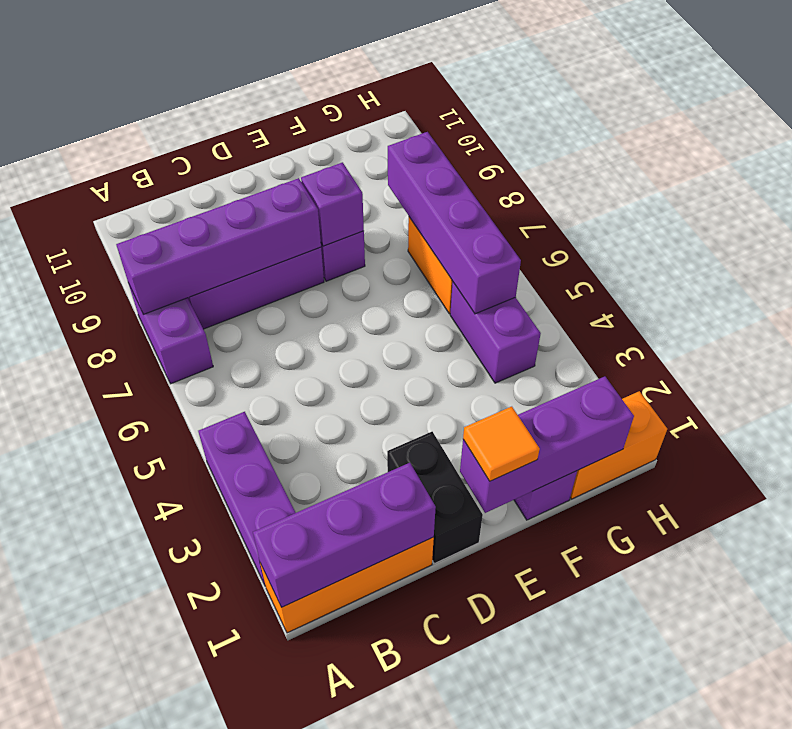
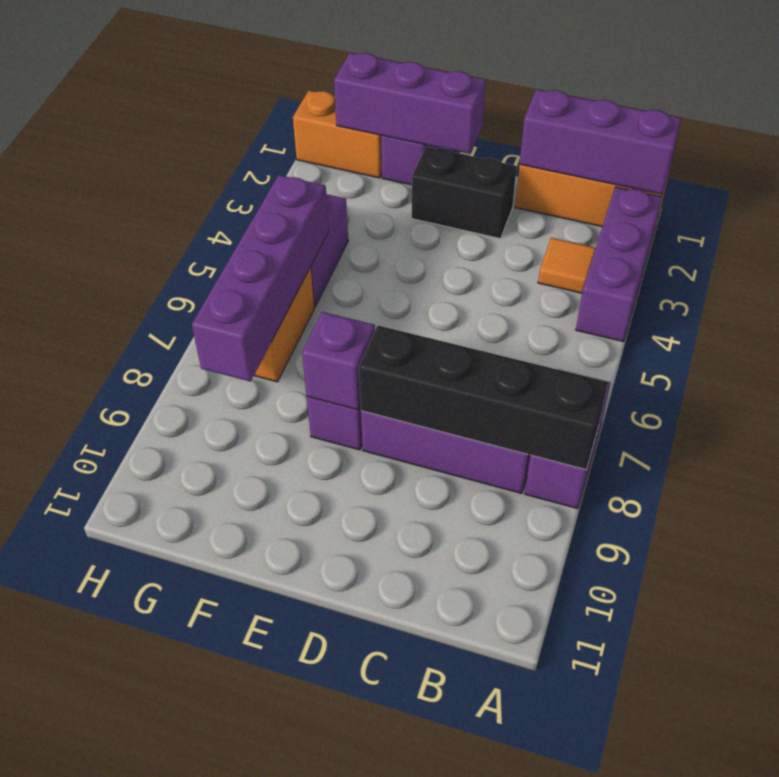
purple brick A8:D8 level 2 -> black brick A8:D8 level 2
black brick D1:D2 level 1 -> black brick D2:E2 level 1
orange tile E1 level 3 -> orange tile B3 level 1

